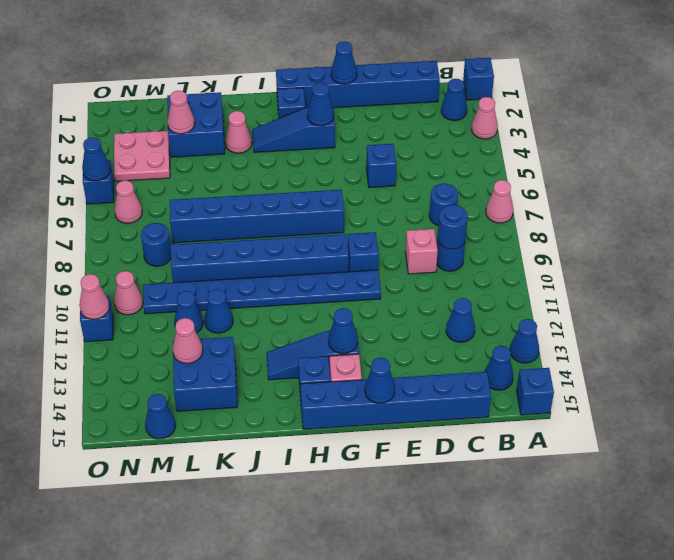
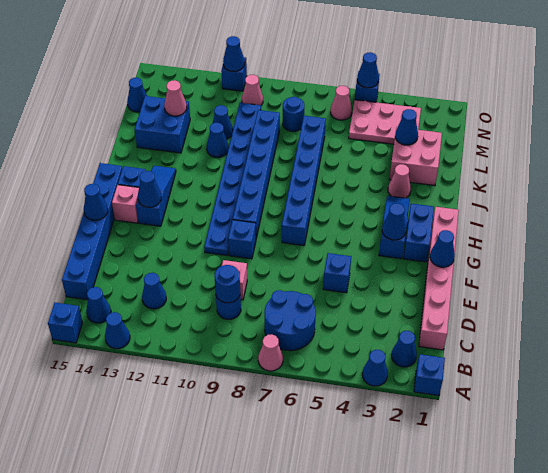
pink cone A3 level 1 -> blue cone A3 level 1
blue brick C1:H1 level 1 -> pink brick C1:H1 level 1
blue round brick C7 level 1 -> blue round brick B6:C7 level 1
blue brick H2 level 1 -> blue brick G2:H2 level 1
blue brick K2:L3 level 1 -> pink brick K2:L3 level 1
pink cone L3 level 2 -> blue cone L3 level 2
pink plate M3:N4 level 1 -> pink plate M3:N5 level 1
pink cone O11 level 2 -> blue cone O11 level 2

